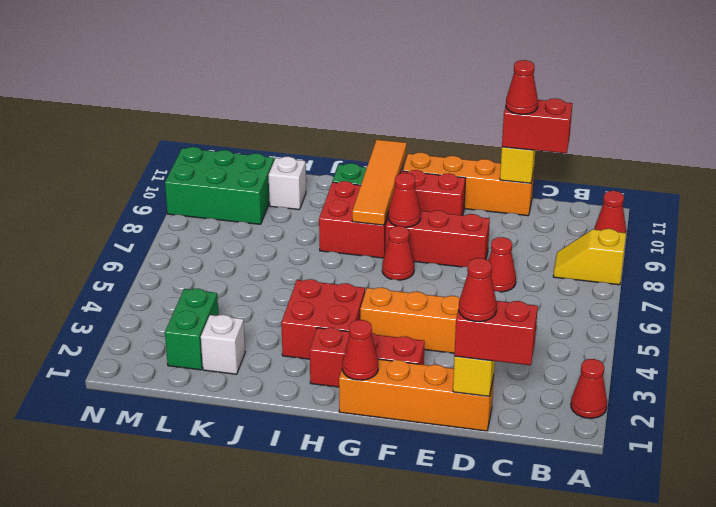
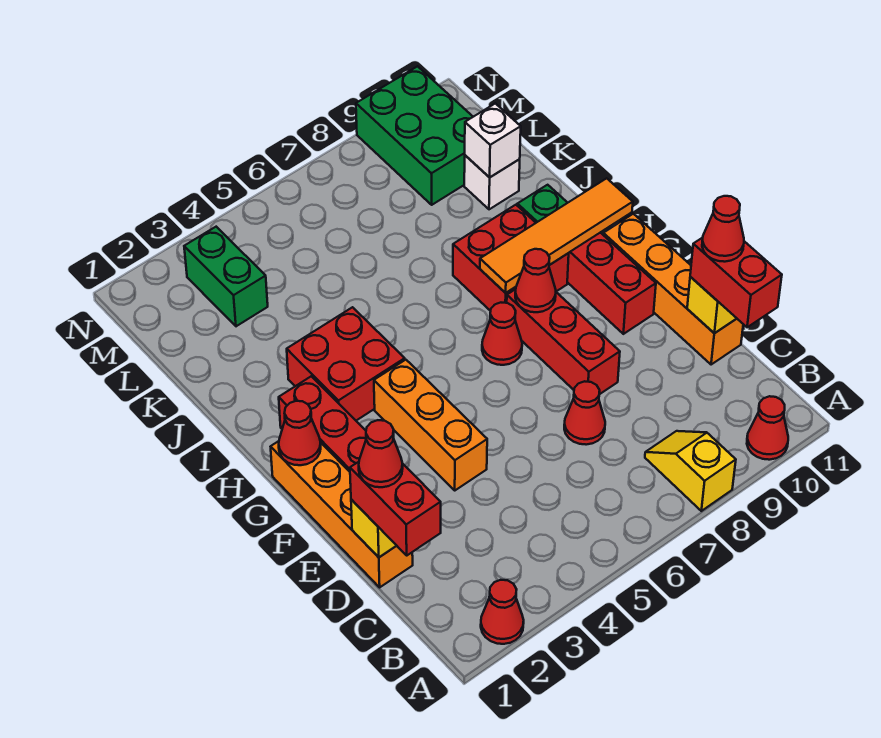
white brick K2 level 1 -> white brick K10 level 2
green brick L2:L3 level 1 -> green brick L3:M3 level 1

